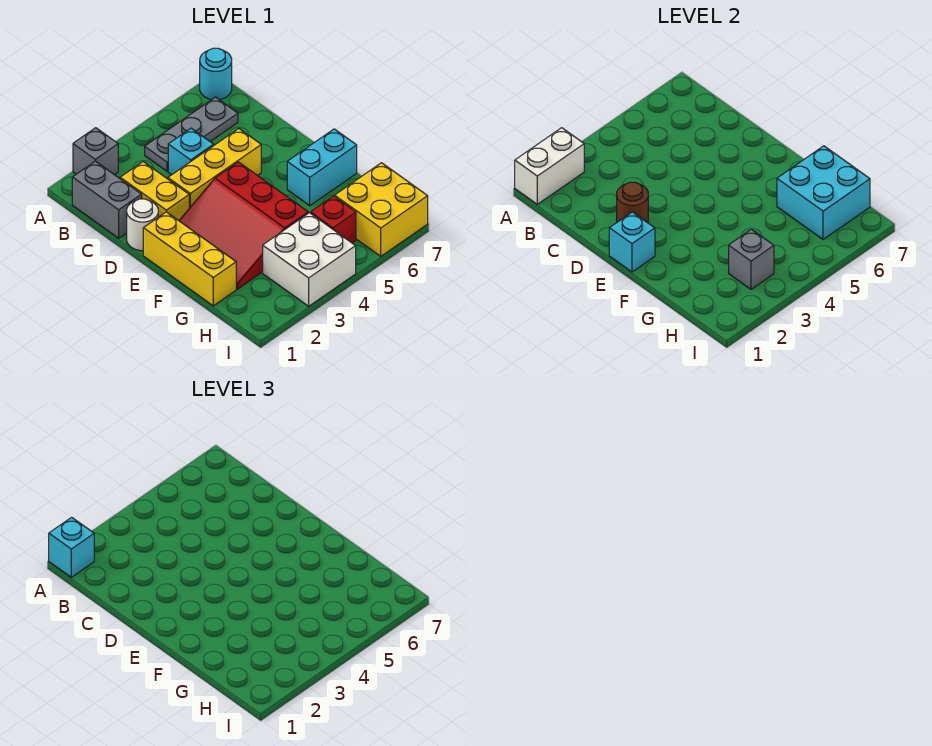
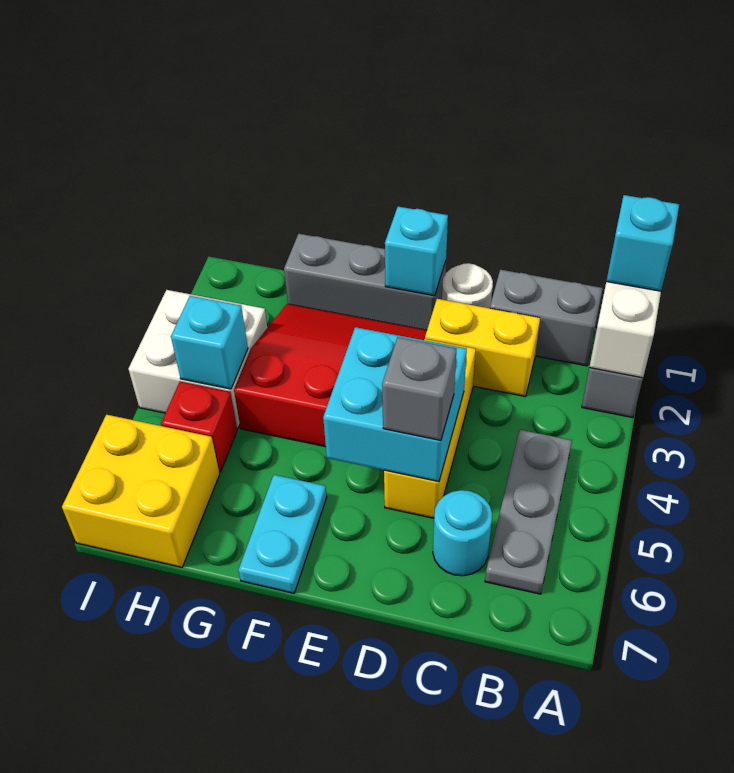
cyan round brick A7 level 1 -> cyan round brick C6 level 1
cyan brick C4 level 1 -> cyan brick H4 level 2
brown round brick D2 level 2 -> none
yellow brick E1:G1 level 1 -> grey brick E1:G1 level 1
cyan brick F6:F7 level 1 -> cyan plate F6:F7 level 1
cyan brick G6:H7 level 2 -> cyan brick D4:E5 level 2
grey brick H3 level 2 -> grey brick D5 level 3

